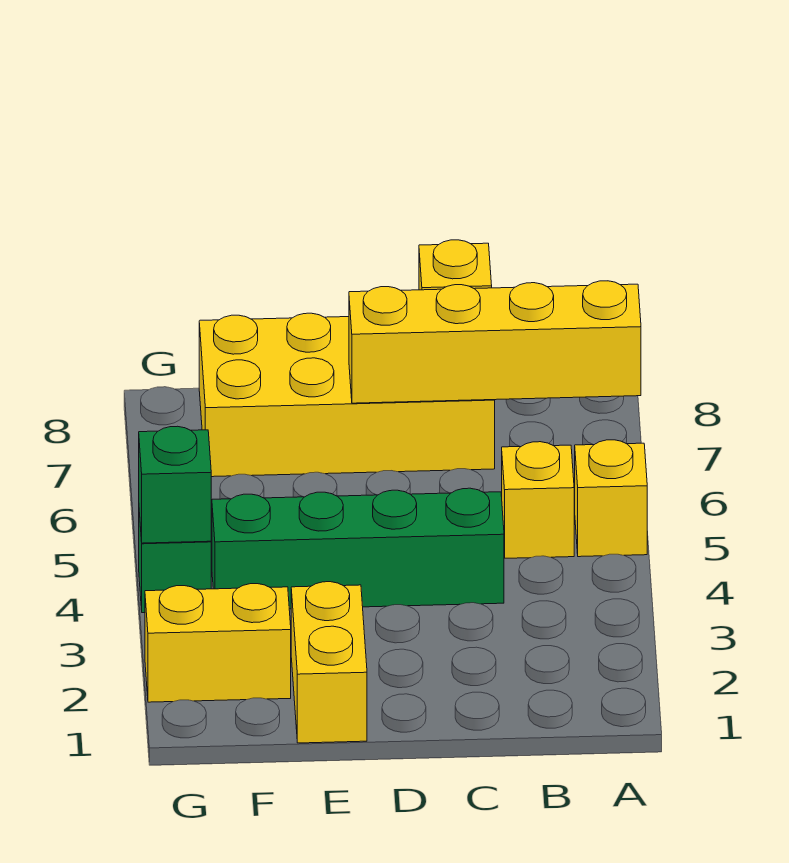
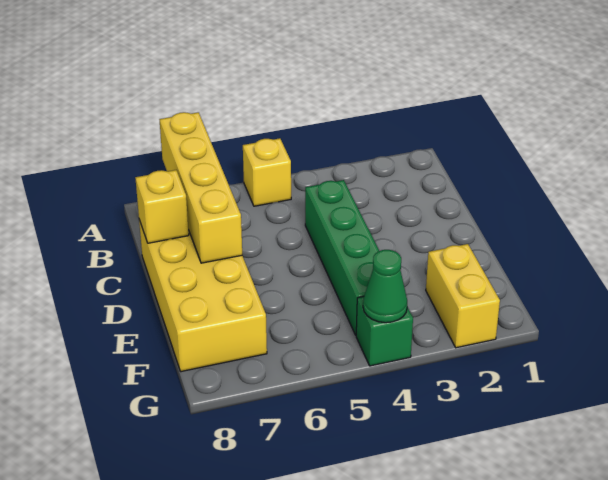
yellow brick B5 level 1 -> none
yellow brick E1:E2 level 1 -> none
green brick G4 level 2 -> green cone G4 level 2

